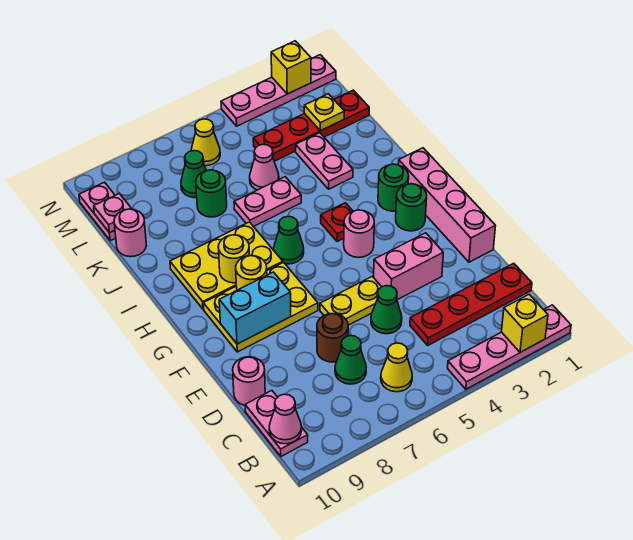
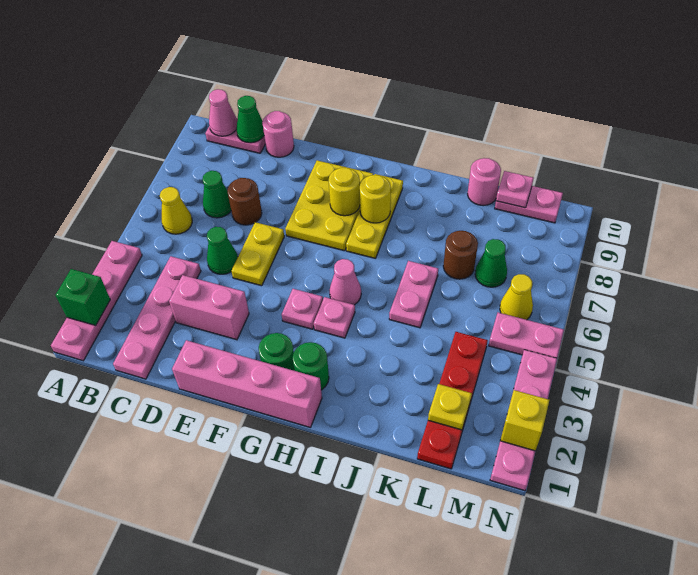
yellow brick A2 level 2 -> green brick A2 level 2
red plate C1:C4 level 1 -> pink plate C1:C4 level 1
pink brick E3:E4 level 1 -> pink brick D3:E3 level 1
cyan brick F8:F9 level 2 -> none
pink round brick G4 level 1 -> pink plate G4 level 1
red plate H4 level 1 -> pink plate H4 level 1
green cone H6 level 1 -> green cone C10 level 2
yellow plate H7:I9 level 1 -> yellow plate H7:H9 level 1
pink plate J3:K3 level 1 -> pink plate M5:N5 level 1
pink cone K5 level 1 -> pink cone H5 level 1
green round brick K7 level 1 -> brown round brick K7 level 1

